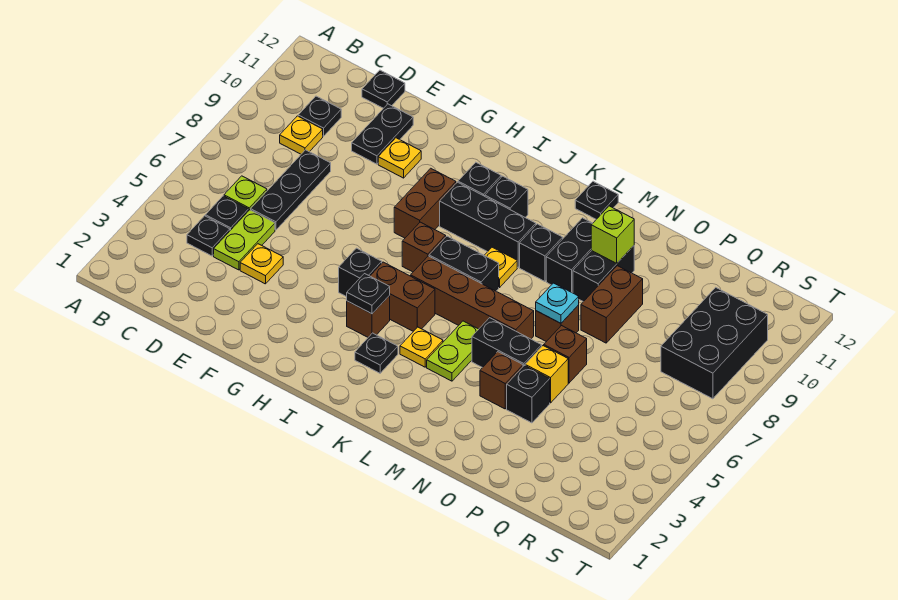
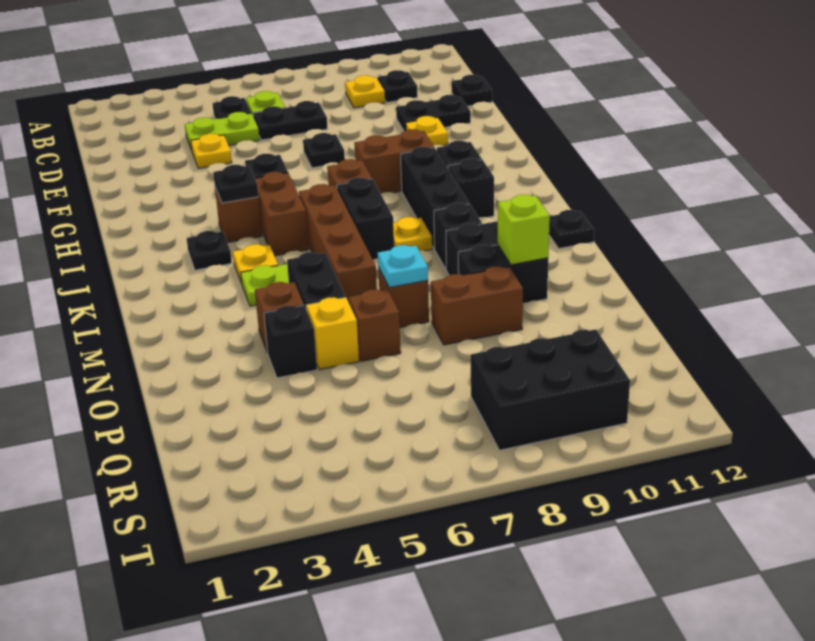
black plate C4 level 1 -> black plate F7 level 1
black plate D6:D8 level 1 -> black plate D6:D7 level 1

